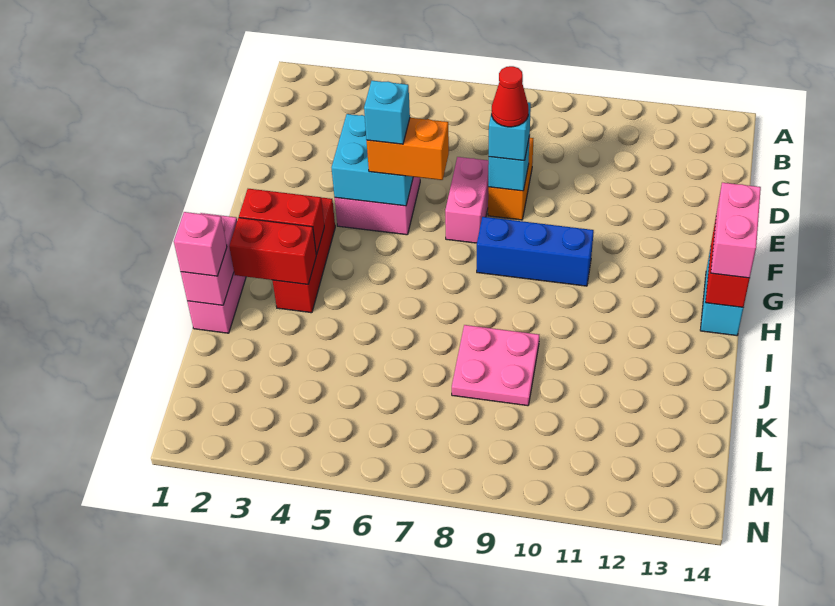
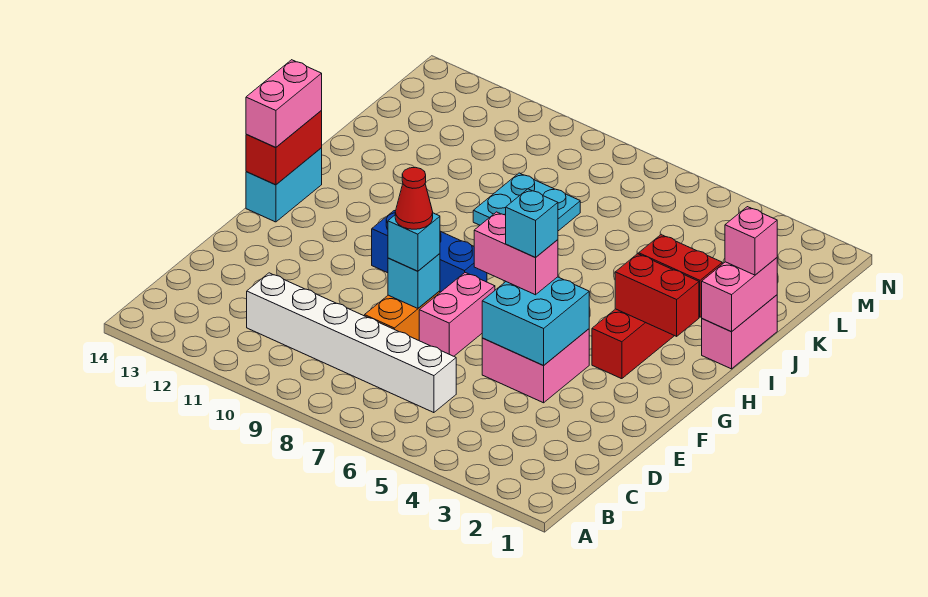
none -> white brick C6:C11 level 1
orange brick F5:F6 level 3 -> pink brick F5:F6 level 3
pink plate J8:K9 level 1 -> cyan plate J8:K9 level 1

